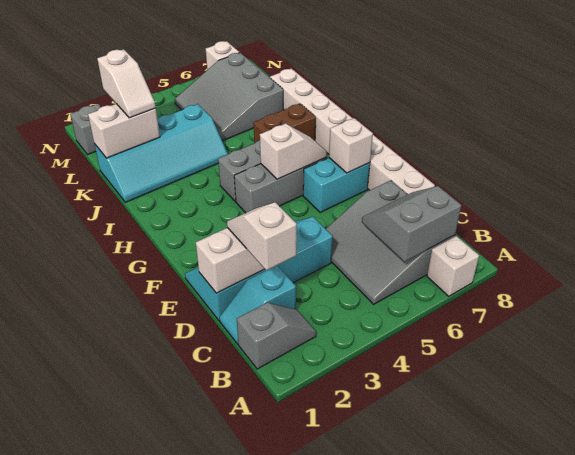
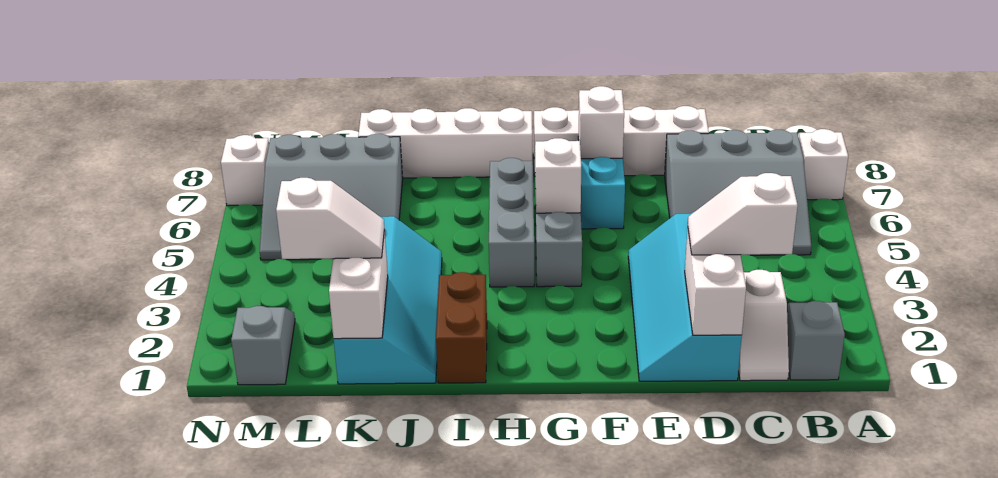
grey slope B6:C7 level 2 top B -> none
cyan slope C1:C2 level 1 top 2 -> white slope C1:C2 level 1 top 2
brown brick I6:I7 level 1 -> brown brick I1:I2 level 1

